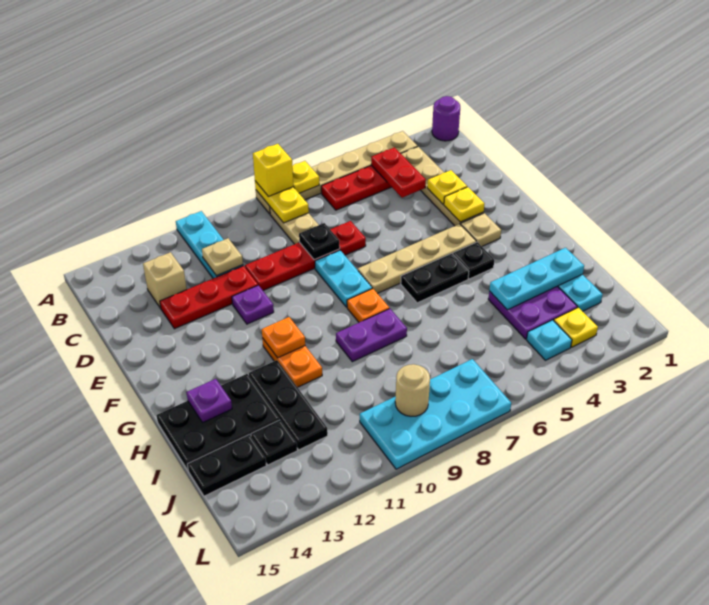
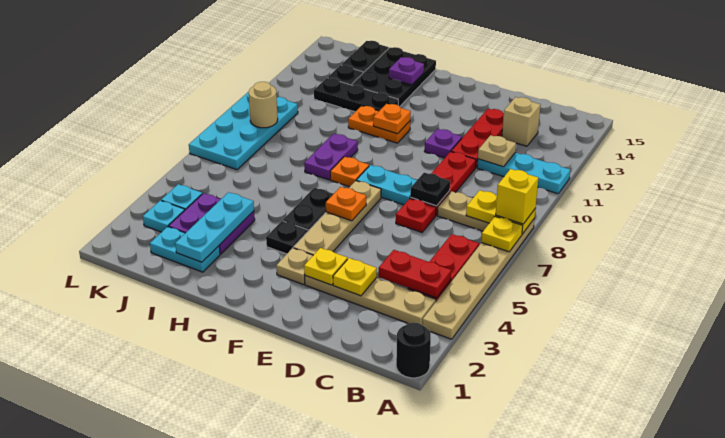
purple round brick A1 level 1 -> black round brick A1 level 1
none -> orange plate F6 level 2
yellow plate K3 level 1 -> cyan plate K3 level 1

